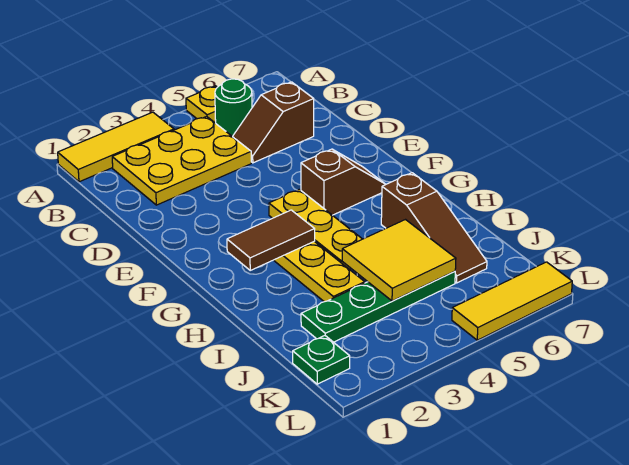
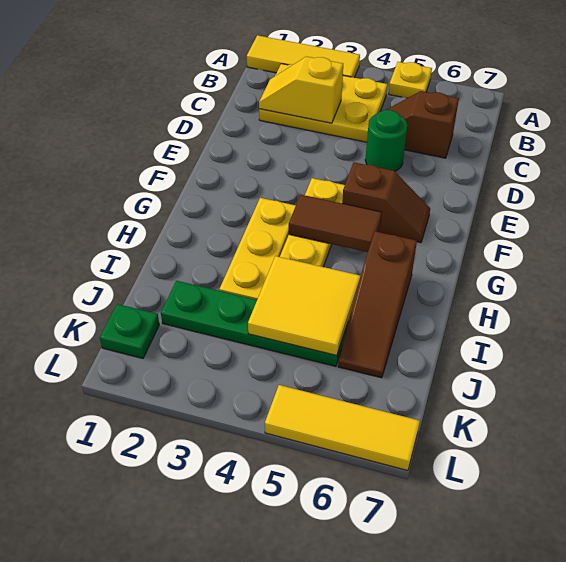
green round brick B5 level 1 -> green round brick D5 level 1
none -> yellow slope C2:C3 level 2 top 3
brown tile G2:G3 level 2 -> brown tile G4:G5 level 2

